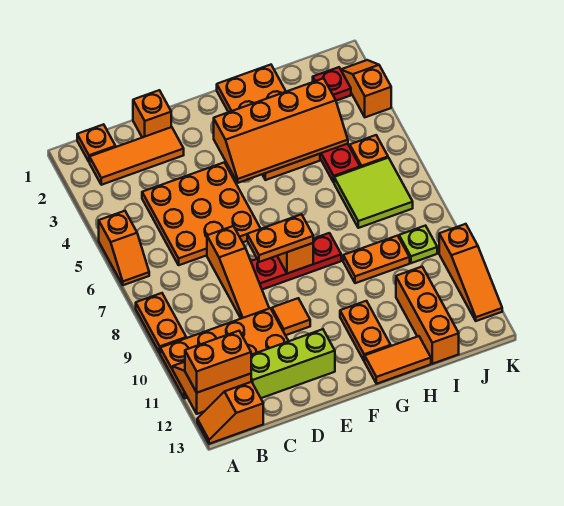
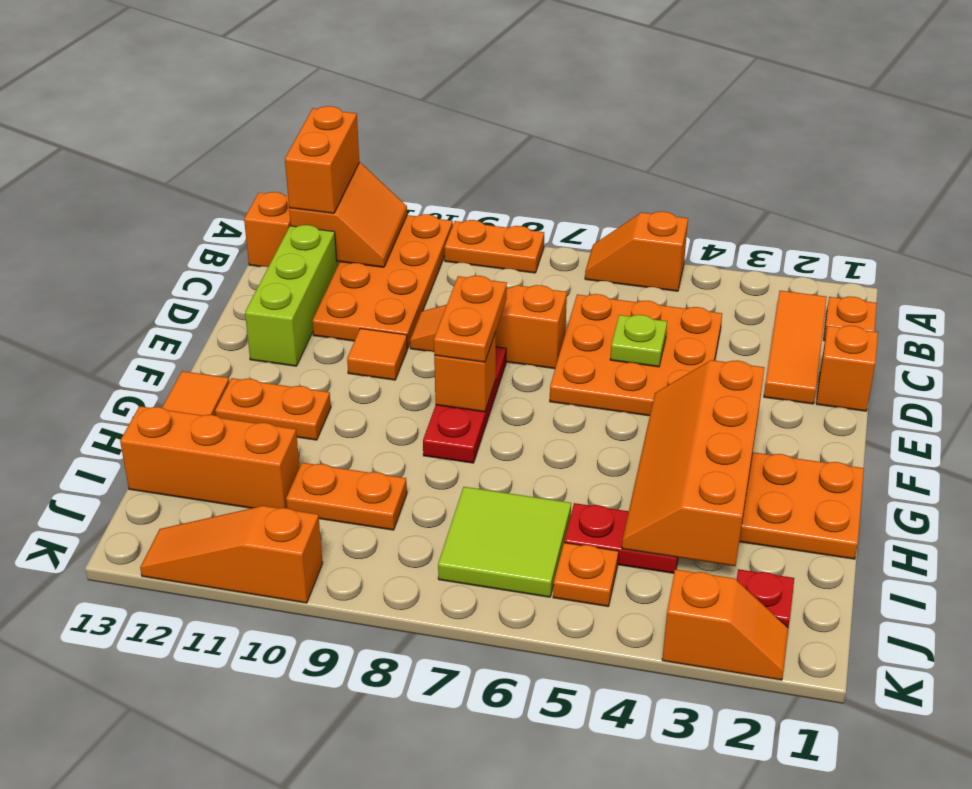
orange plate H9:I9 level 1 -> orange plate I9:I10 level 1
lime plate J9 level 1 -> lime plate D5 level 2

